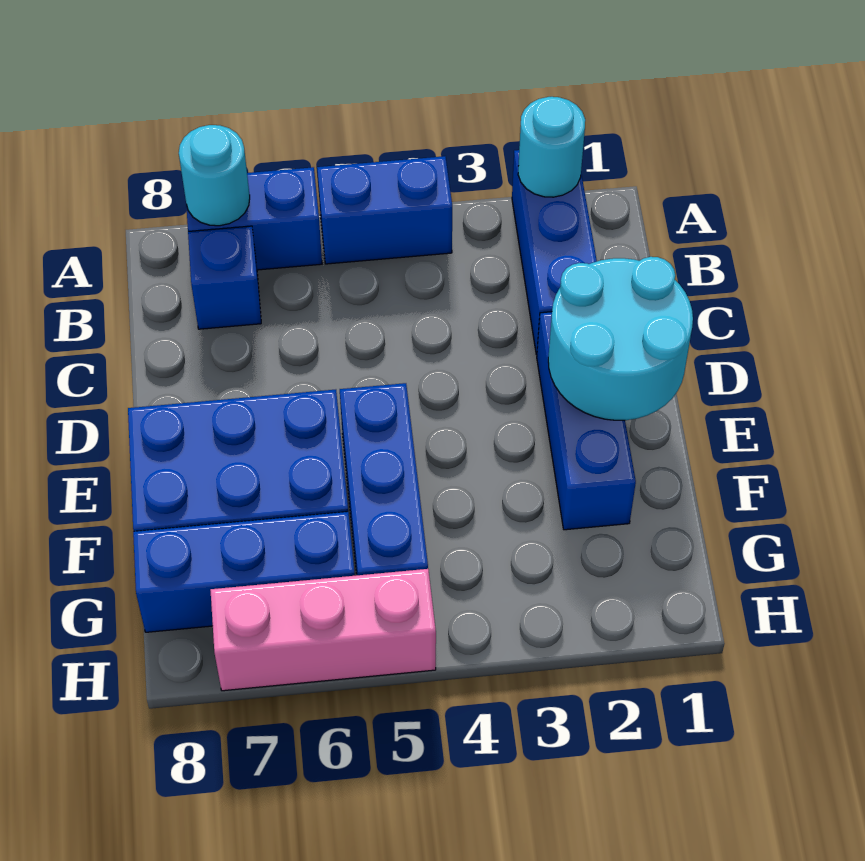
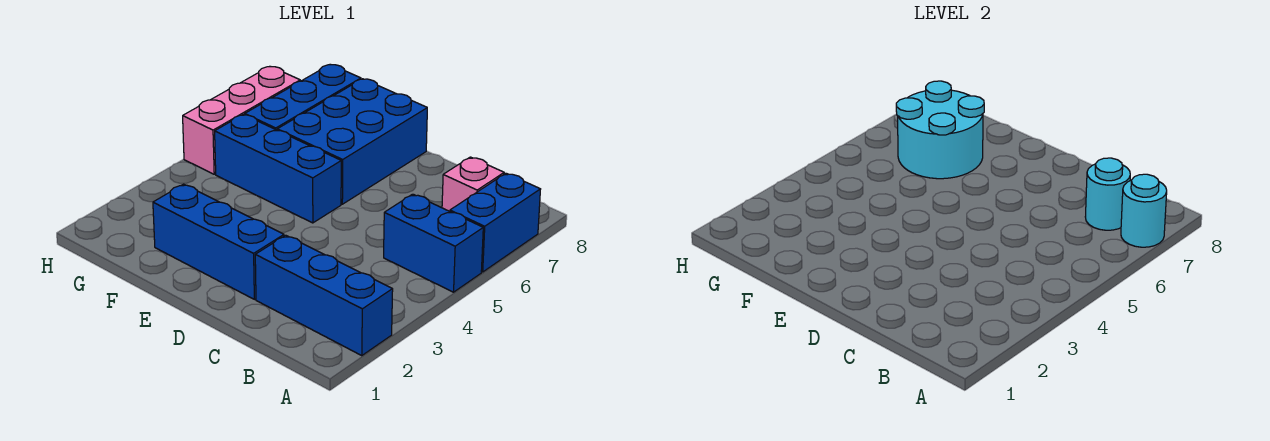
cyan round brick A2 level 2 -> cyan round brick B7 level 2
blue brick A4:A5 level 1 -> blue brick A5:B5 level 1
blue brick B7 level 1 -> pink brick B7 level 1
cyan round brick D1:E2 level 2 -> cyan round brick F6:G7 level 2

